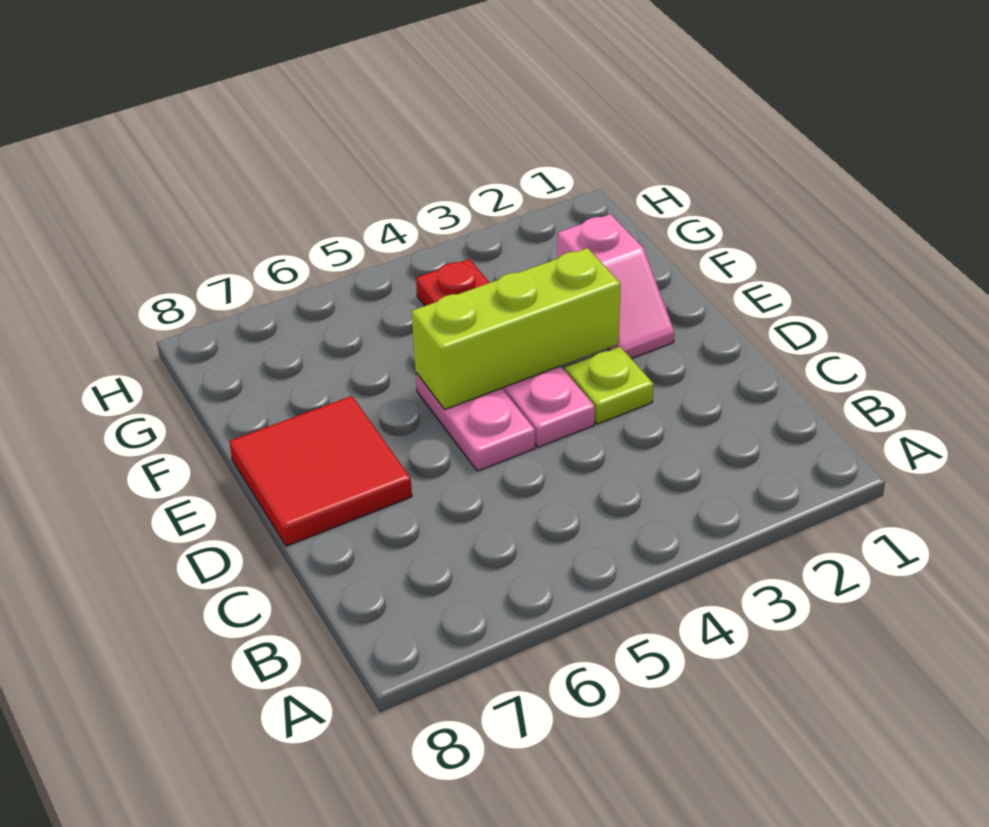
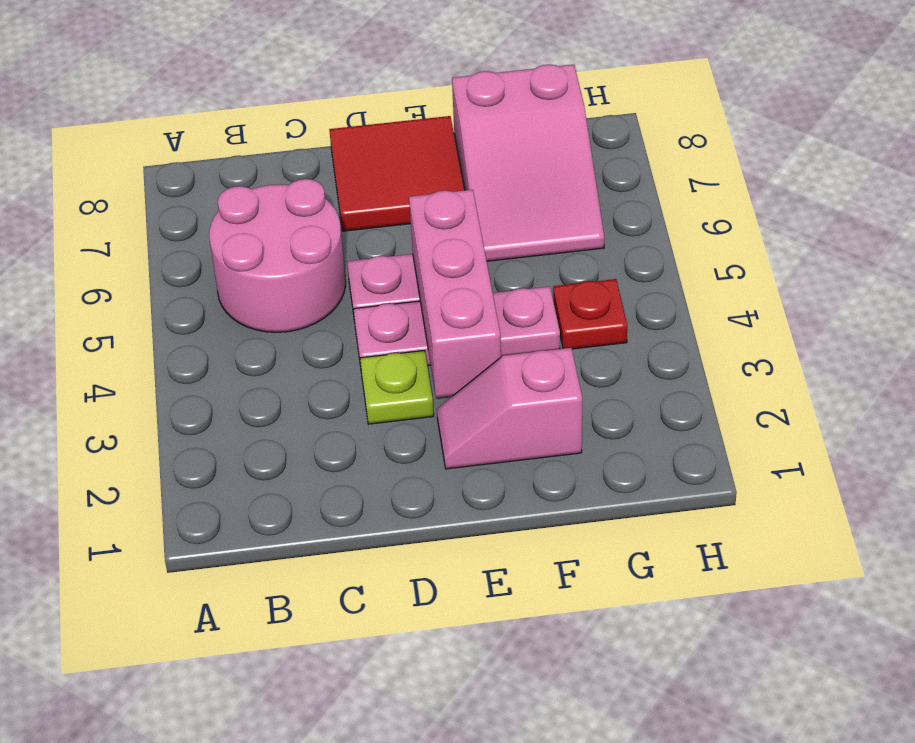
none -> pink round brick B5:C6 level 1
lime brick E3:E5 level 2 -> pink brick E3:E5 level 2
none -> pink slope F6:G8 level 1 top 8

